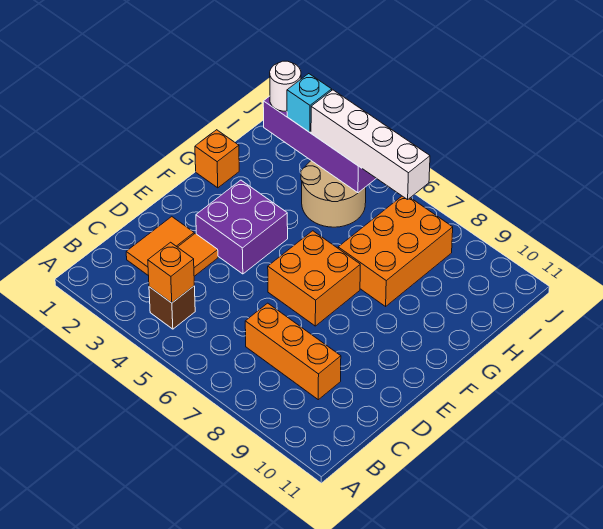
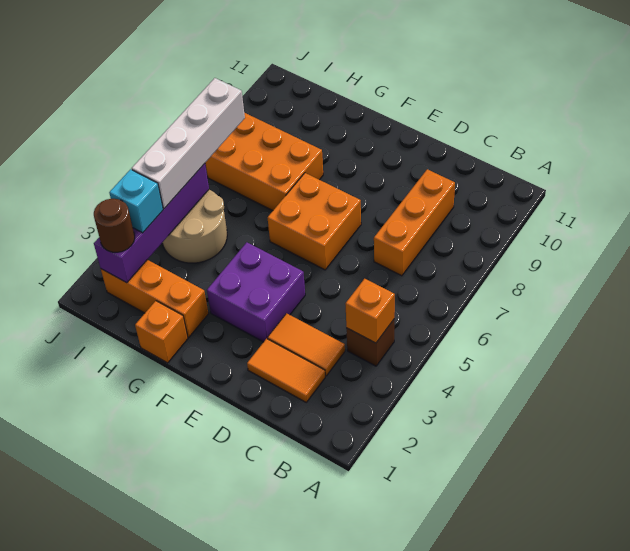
none -> orange brick G2:I2 level 1
white round brick I2 level 3 -> brown round brick I2 level 3

